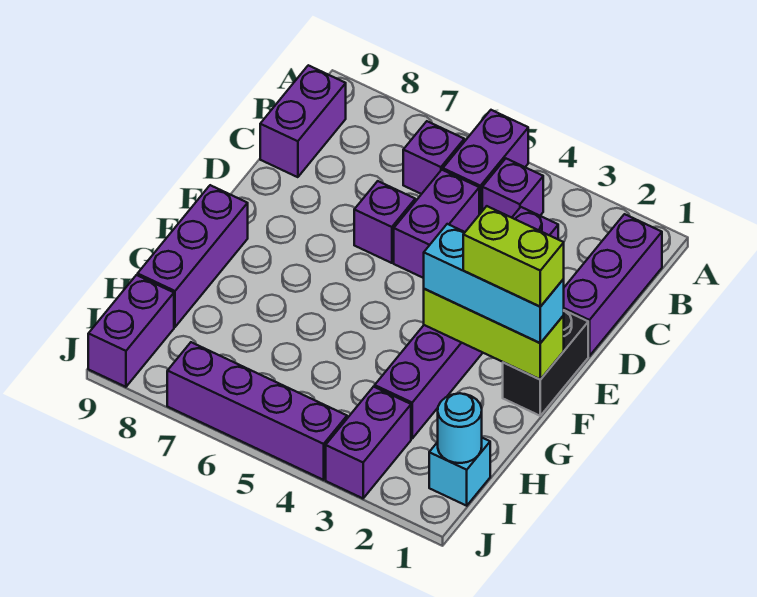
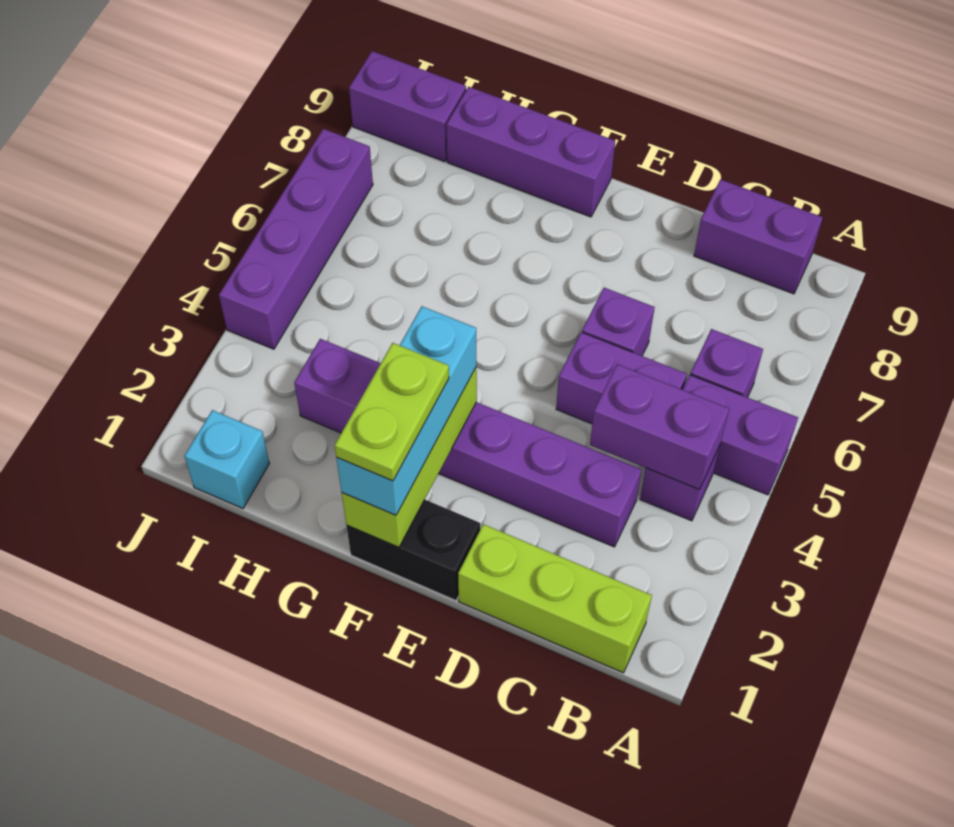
purple brick B1:D1 level 1 -> lime brick B1:D1 level 1
lime brick F1:F2 level 4 -> lime plate F1:F2 level 4
cyan round brick I1 level 2 -> none
purple brick I3:J3 level 1 -> purple brick B4:C4 level 2

